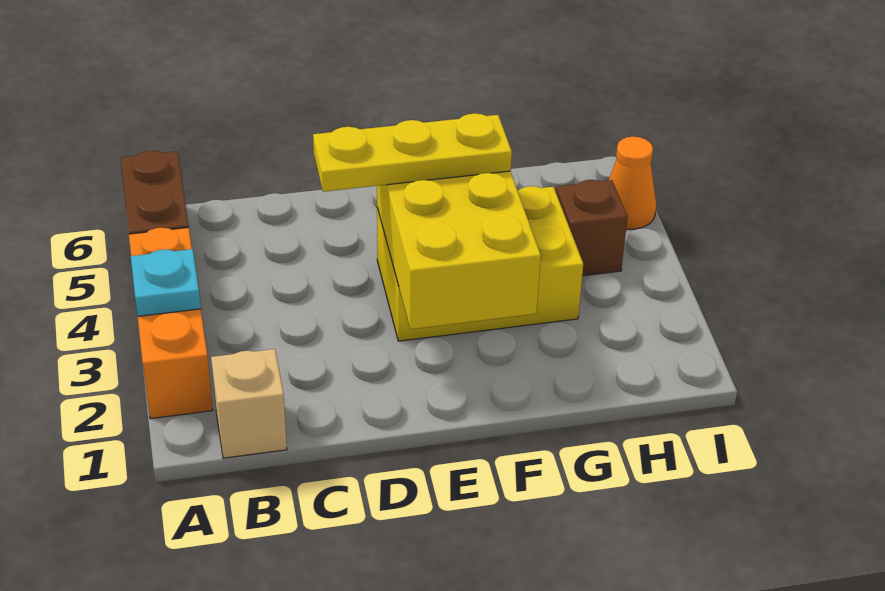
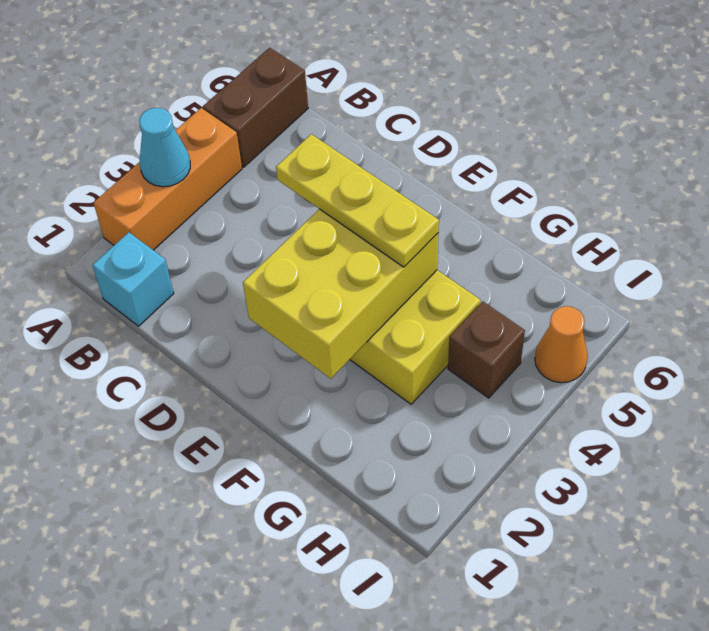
cyan plate A3 level 2 -> cyan cone A3 level 2
tan brick B1 level 1 -> cyan brick B1 level 1

